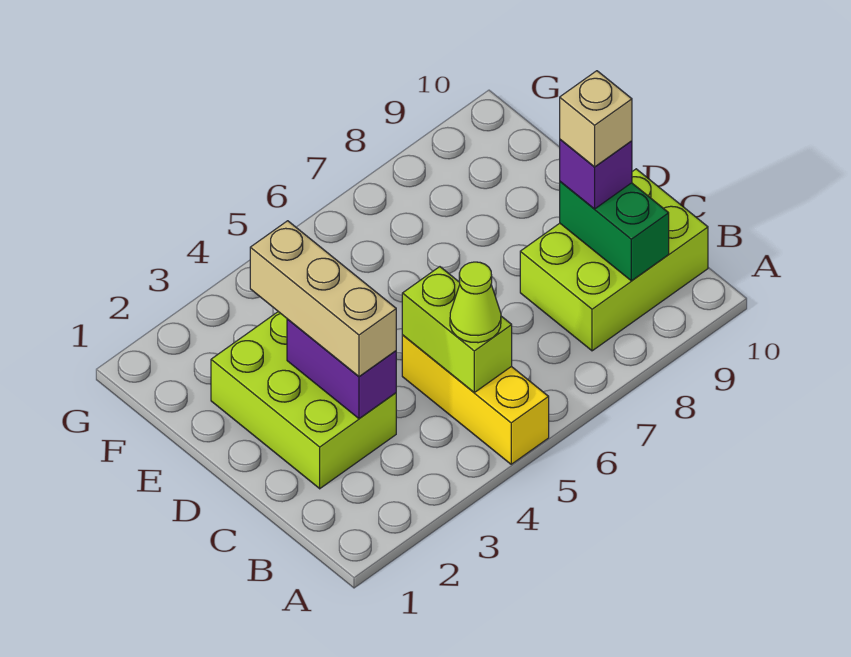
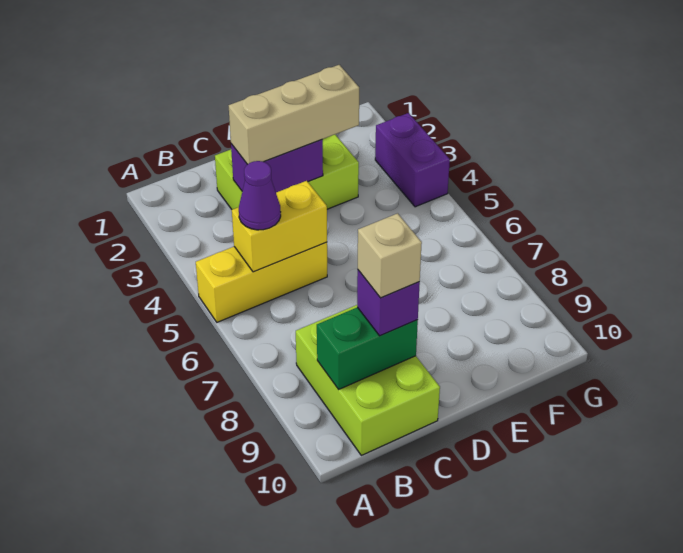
lime brick B5:C5 level 2 -> yellow brick B5:C5 level 2
lime cone B5 level 3 -> purple cone B5 level 3
none -> purple brick G3:G4 level 1

